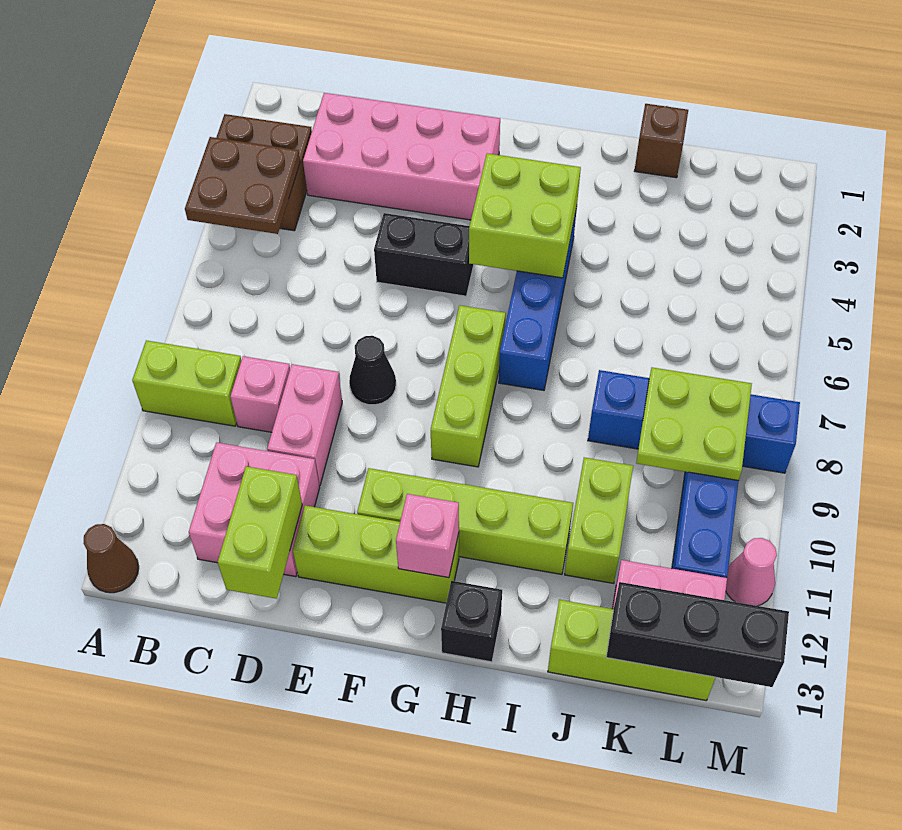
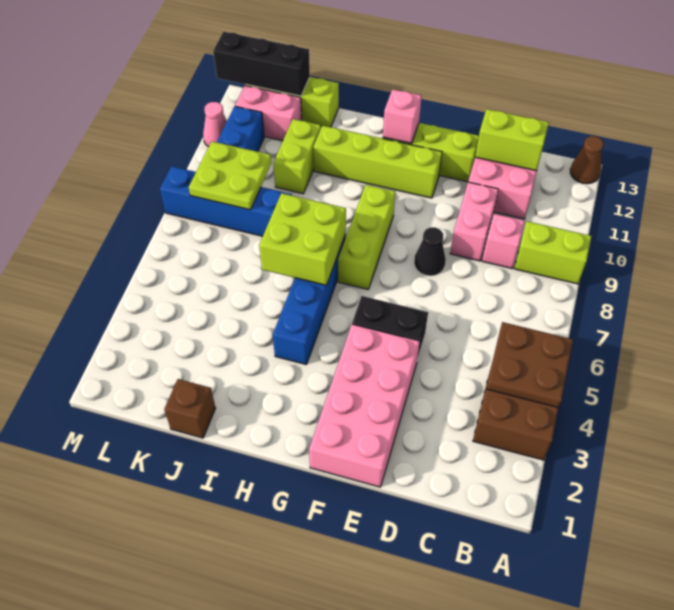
pink brick C2:F3 level 1 -> pink brick E1:F4 level 1
lime brick D12:D13 level 2 -> lime brick C12:D12 level 2
lime brick G4:H5 level 2 -> lime brick H6:I7 level 2
black brick H13 level 1 -> none

